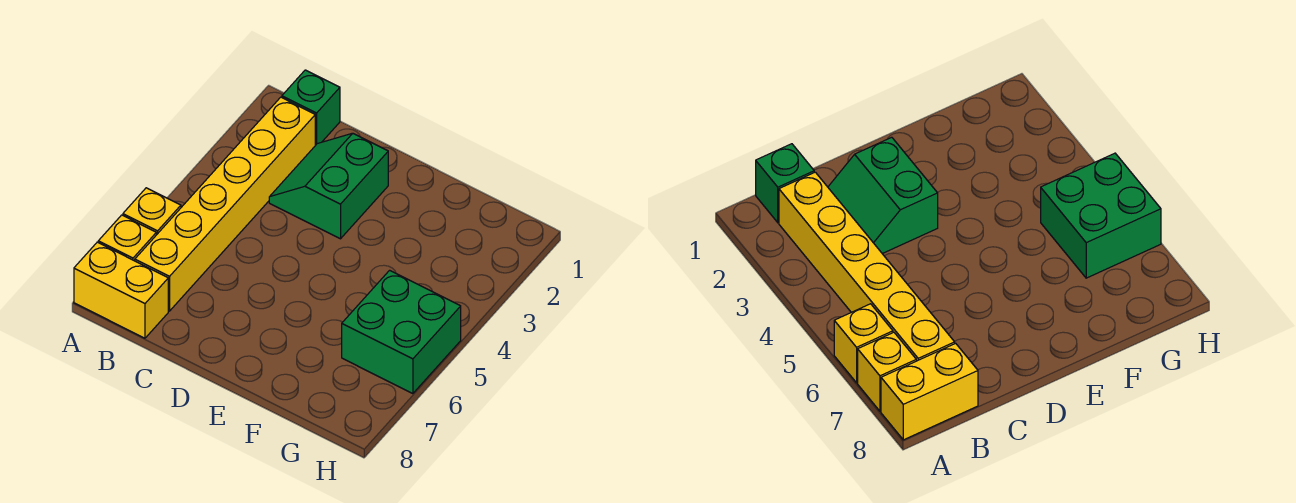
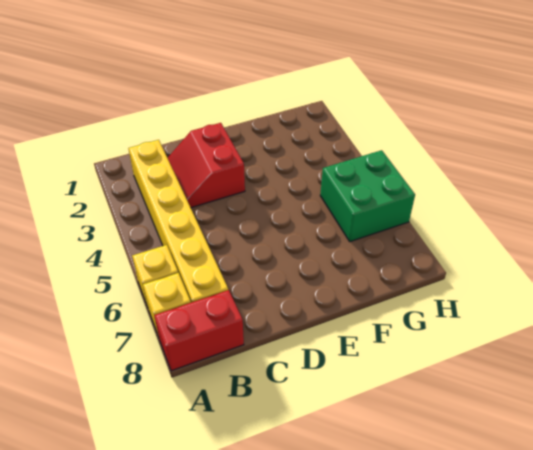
yellow brick A8:B8 level 1 -> red brick A8:B8 level 1
green brick B1 level 1 -> none
green slope C2:D3 level 1 top D -> red slope C2:D3 level 1 top D

